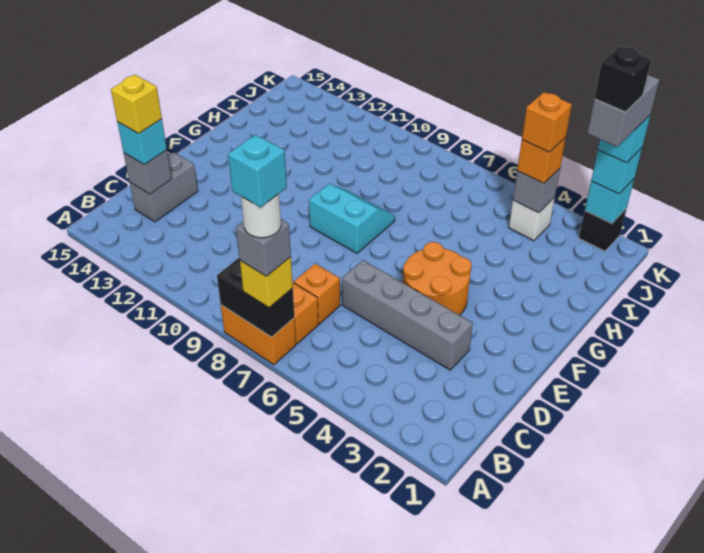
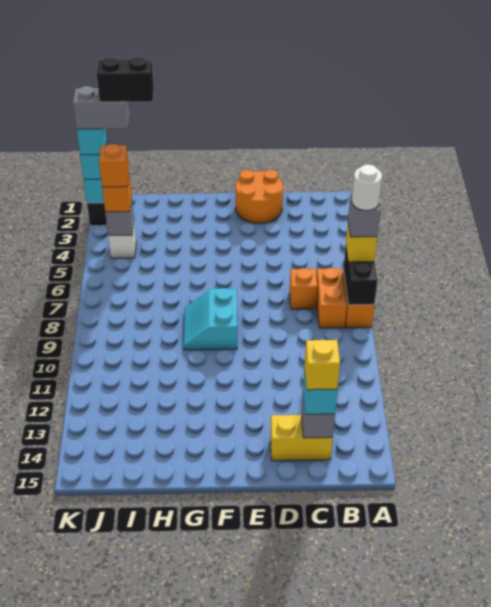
cyan brick A7 level 6 -> none
grey brick C14:D14 level 1 -> yellow brick C14:D14 level 1
grey brick D3:D6 level 1 -> none
orange round brick E4:F5 level 1 -> orange round brick D1:E2 level 1
black brick J2 level 6 -> black brick I2:J2 level 6

